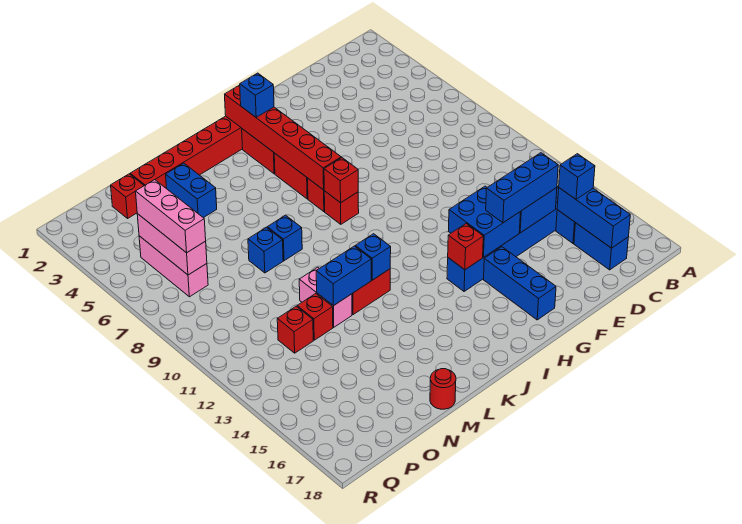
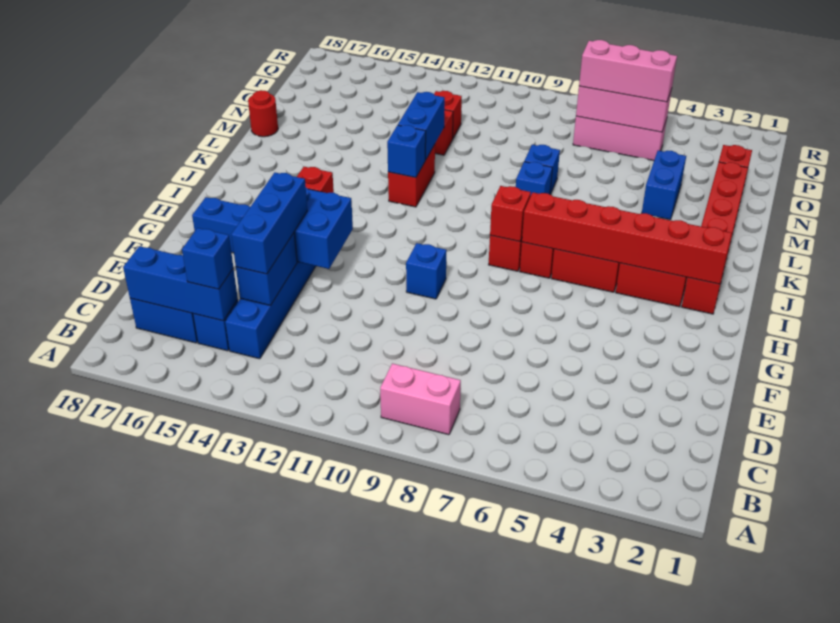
blue brick I3 level 3 -> blue brick G10 level 1
blue brick M3:M4 level 1 -> blue brick M4:N4 level 1
pink brick M11:M12 level 1 -> pink brick B8:B9 level 1

